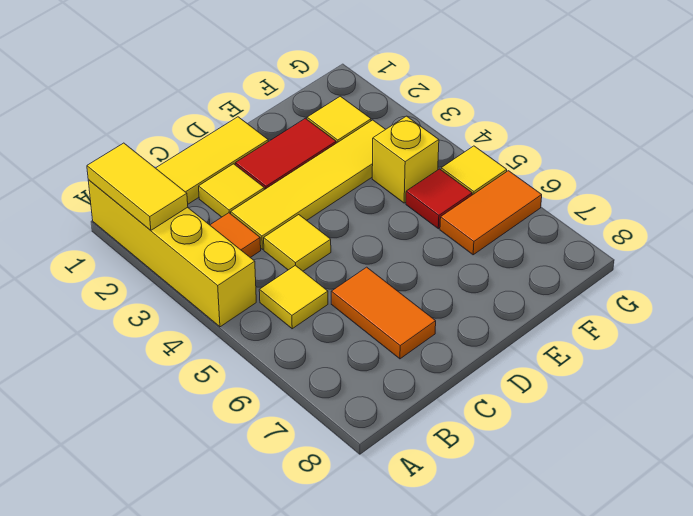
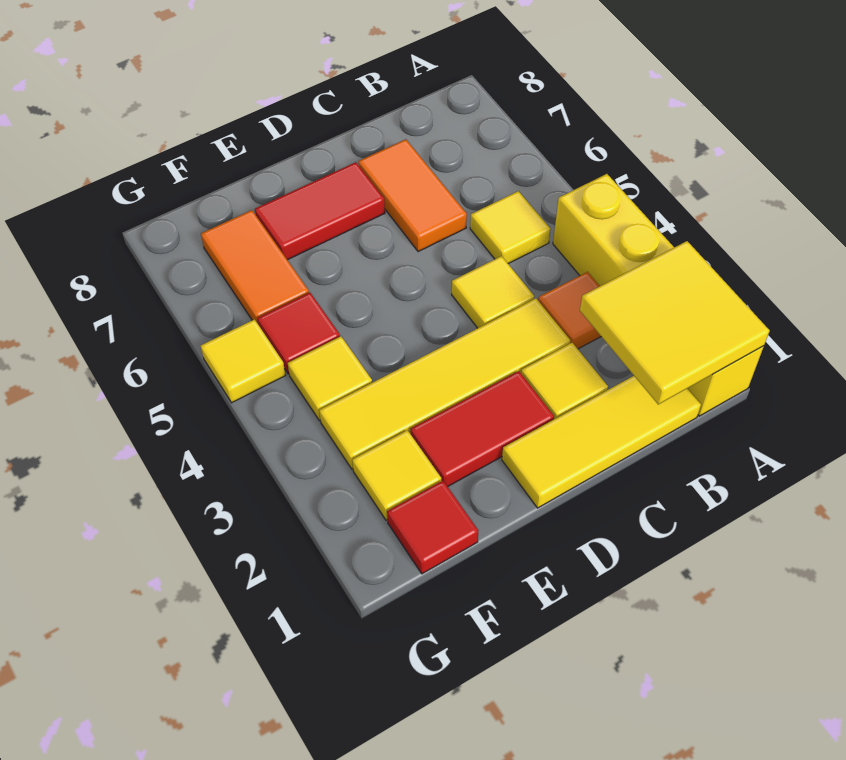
yellow tile A1:A2 level 2 -> yellow tile A1:B2 level 2
none -> red tile D7:E7 level 1
none -> red tile F1 level 1
yellow brick F4 level 1 -> yellow tile F4 level 1
orange tile F6:G6 level 1 -> orange tile F6:F7 level 1

